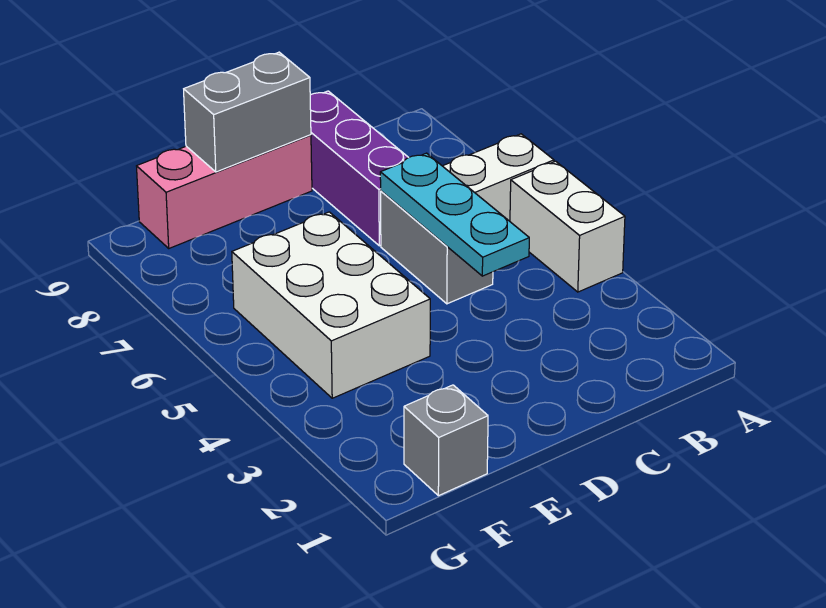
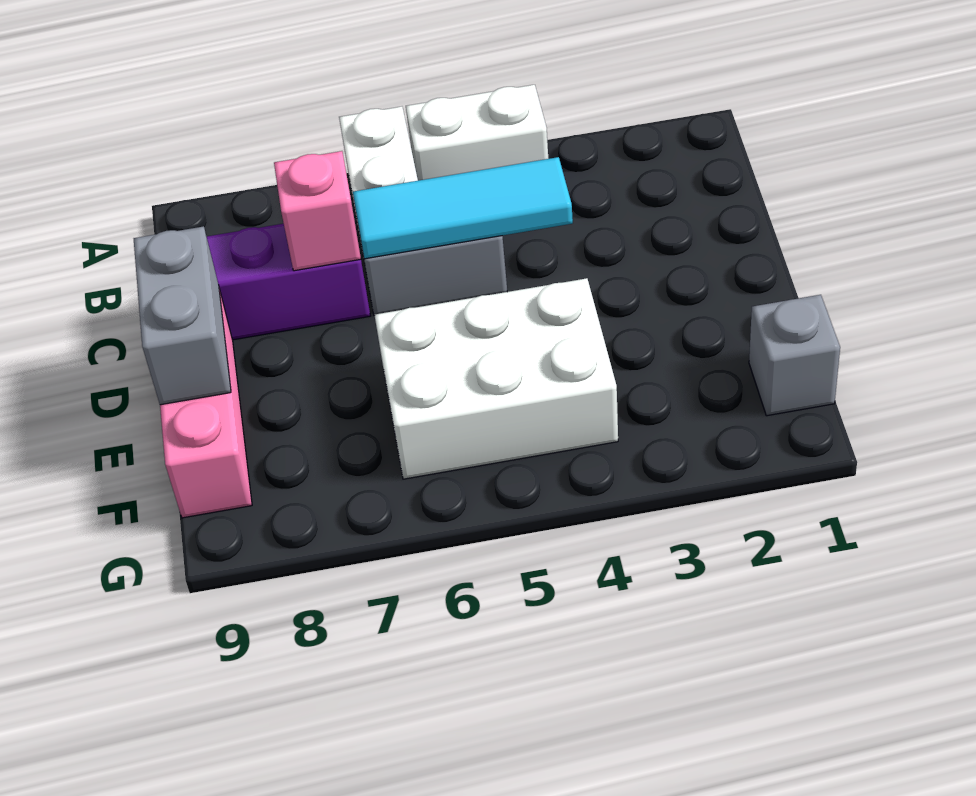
cyan plate C4:C6 level 2 -> cyan tile C4:C6 level 2
none -> pink brick C7 level 2

